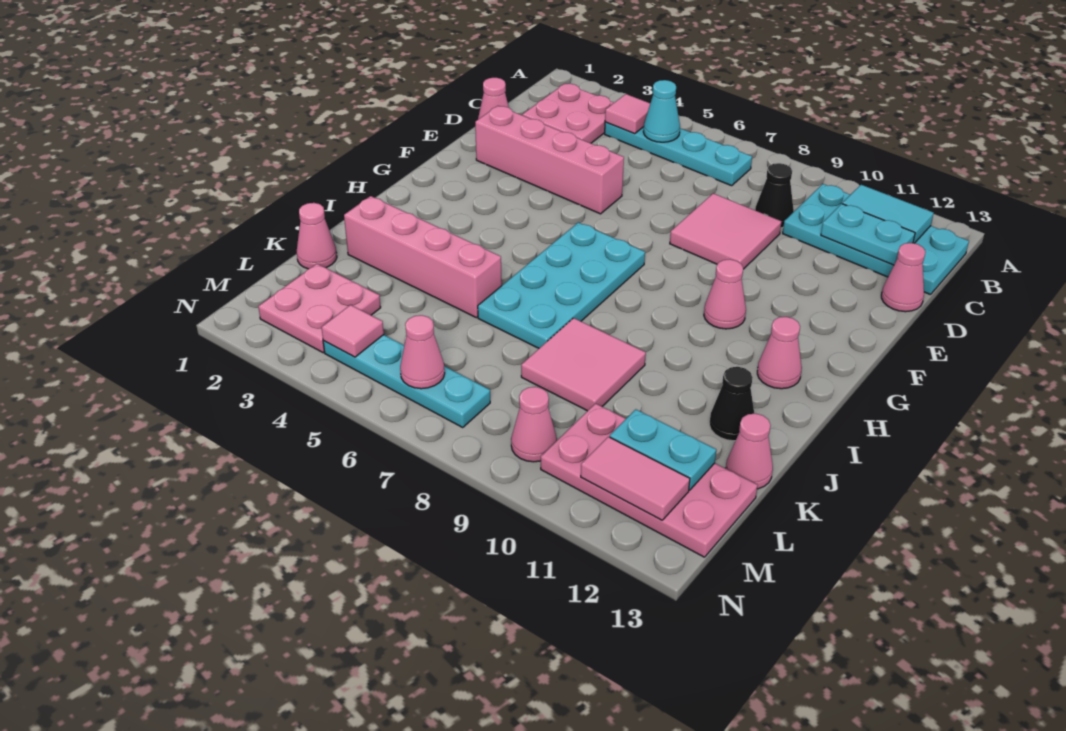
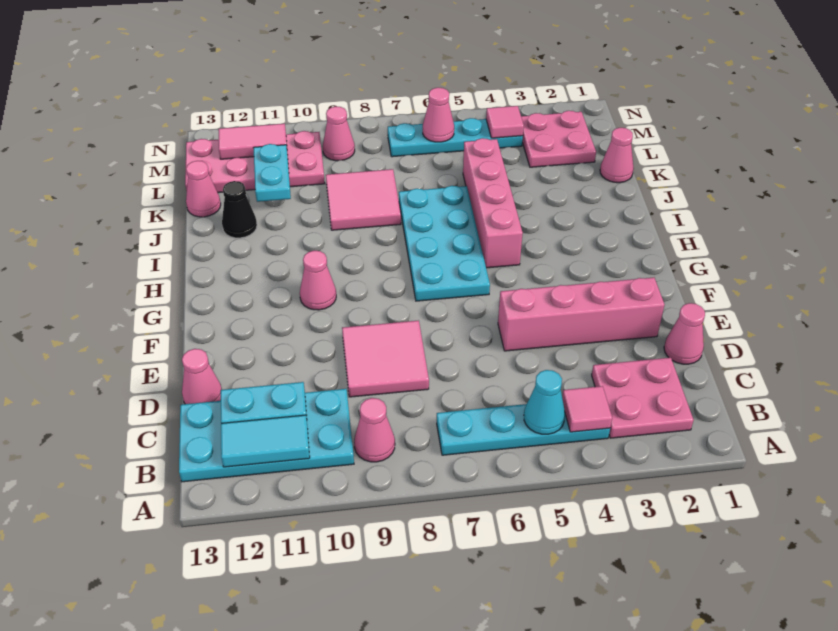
black cone C9 level 1 -> none
pink cone H12 level 1 -> pink cone B9 level 1
pink brick J2:J5 level 1 -> pink brick H5:K5 level 1
cyan plate L11:L12 level 2 -> cyan plate K11:L11 level 2

